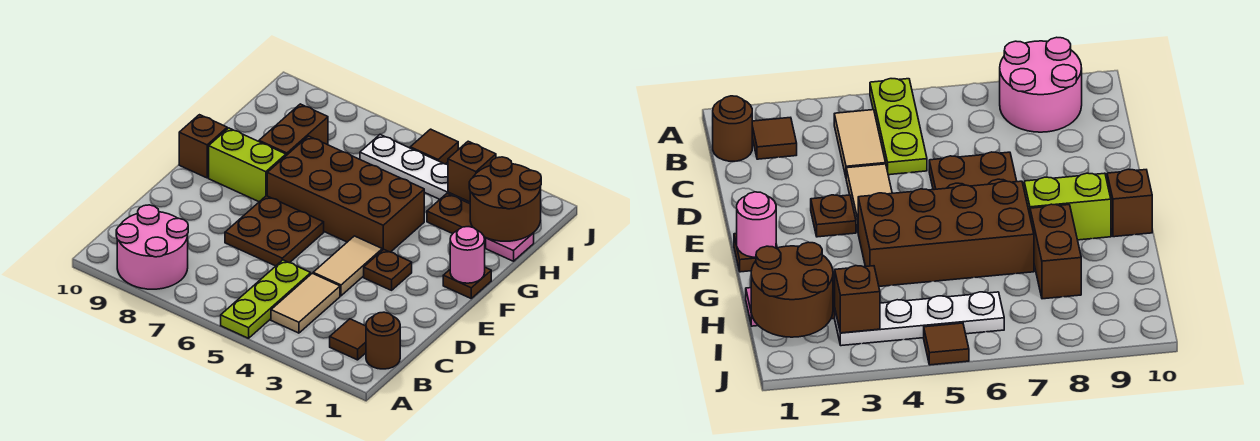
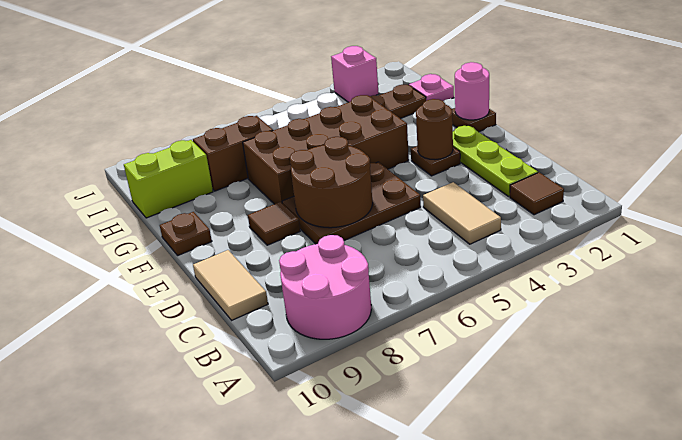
lime plate A5:C5 level 1 -> lime plate C2:E2 level 1
brown round brick B1 level 1 -> brown round brick E3 level 2
tan tile D4:E4 level 1 -> tan tile C10:D10 level 1
brown plate D6:E7 level 1 -> brown plate D5:E7 level 1
lime brick F8:F9 level 1 -> lime brick H9:H10 level 1
brown brick F10 level 1 -> brown plate F10 level 1
brown brick G8:H8 level 1 -> brown brick H7:H8 level 1
brown round brick H1:I2 level 2 -> brown round brick D6:E7 level 2
brown brick I3 level 2 -> pink brick I3 level 2
brown tile J5 level 1 -> brown tile E8 level 1

